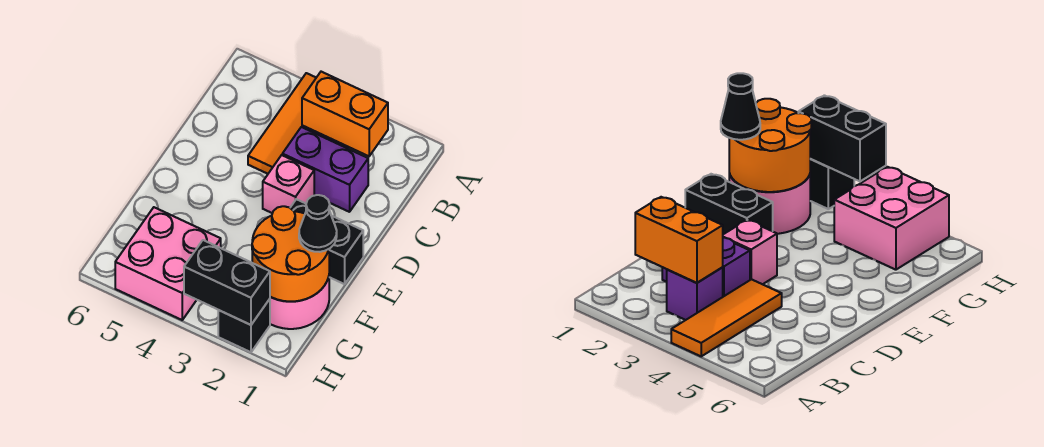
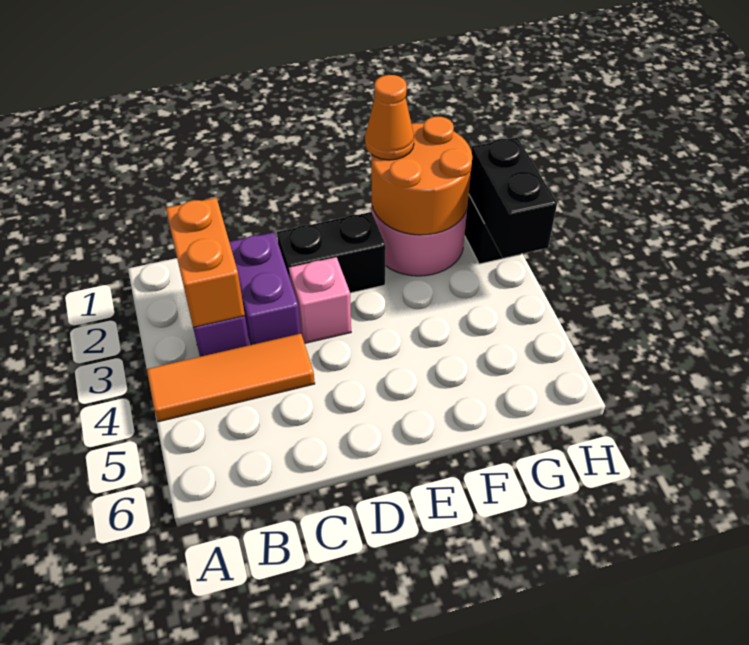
black brick E1:E2 level 1 -> black brick D2:E2 level 1
black cone F1 level 3 -> orange cone F1 level 3
pink brick G4:H5 level 1 -> none

